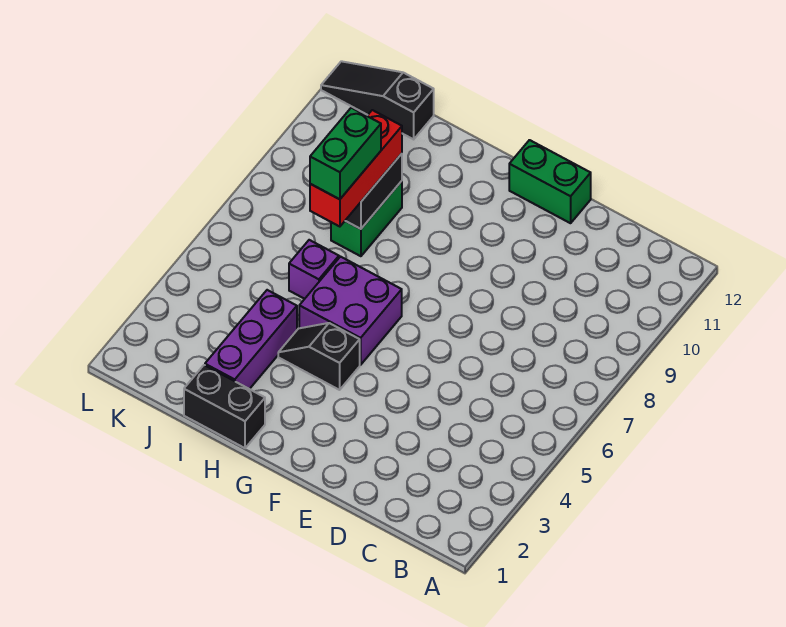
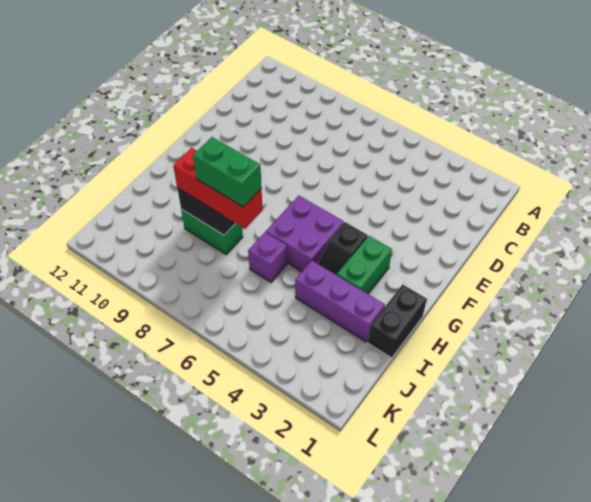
green brick E12:F12 level 1 -> green brick G3:H3 level 1
black slope J12:L12 level 1 top J -> none

